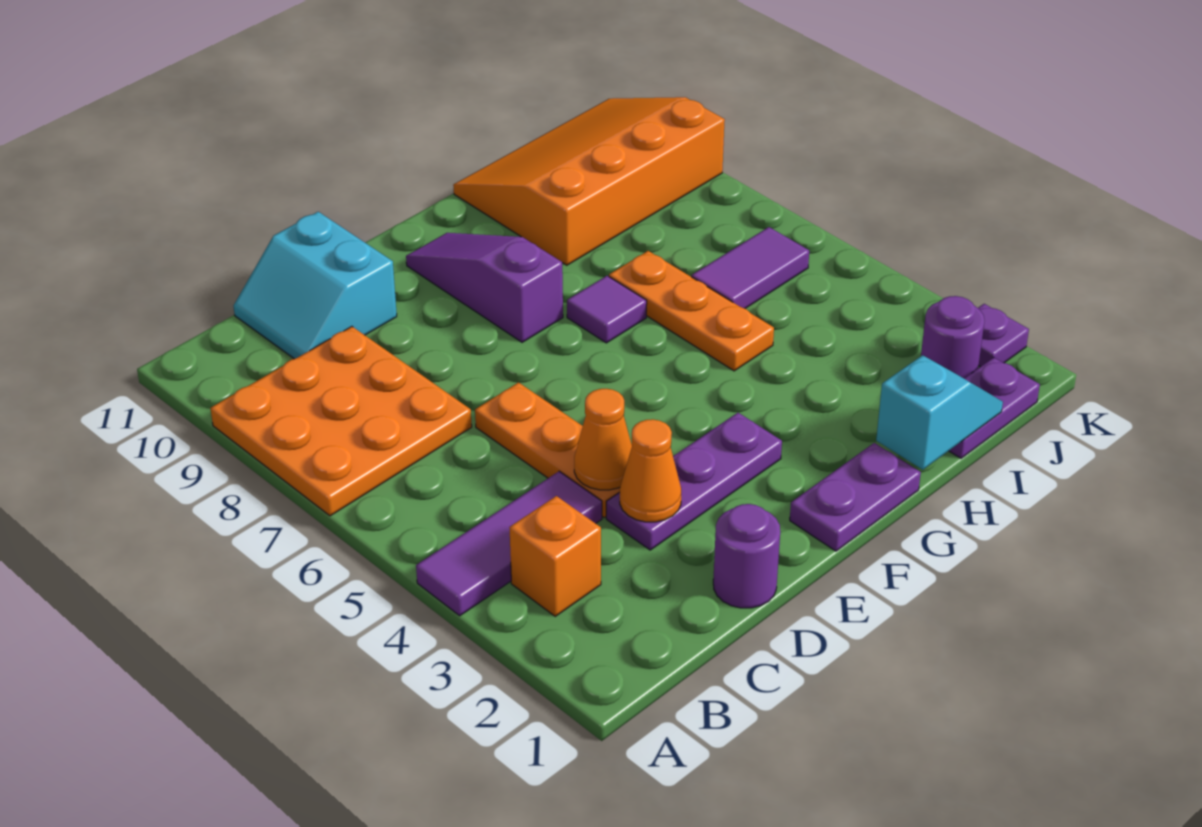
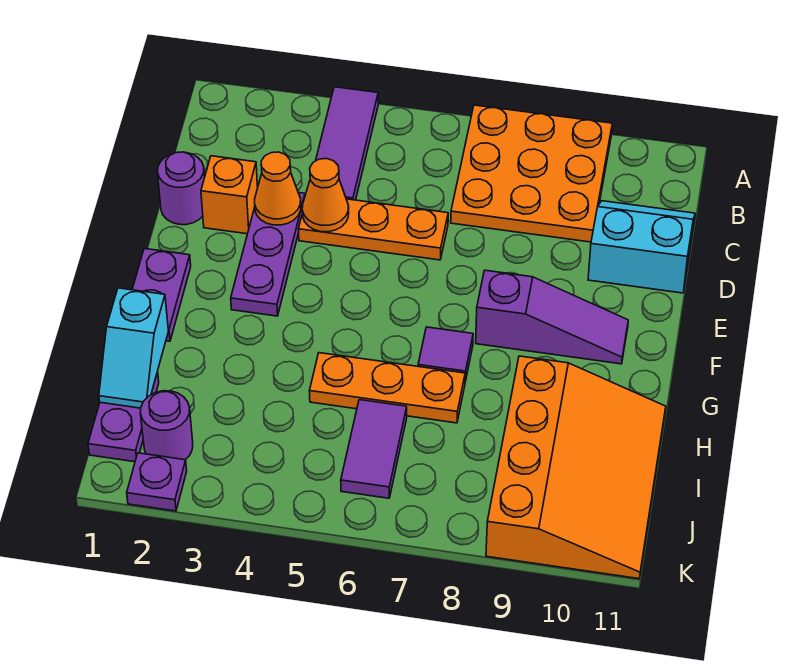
orange brick B3 level 1 -> orange brick D2 level 1

